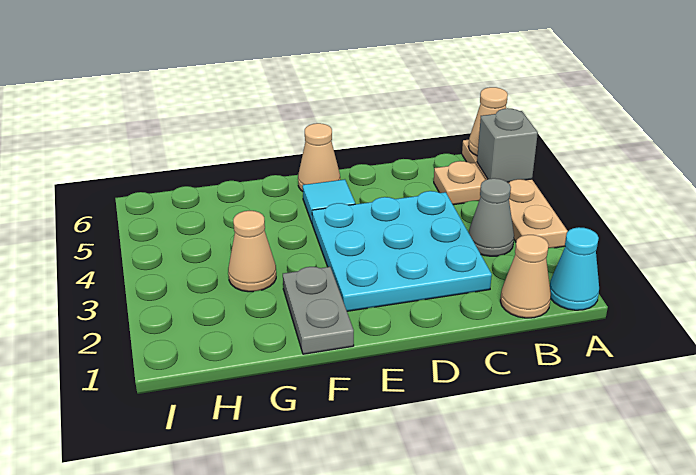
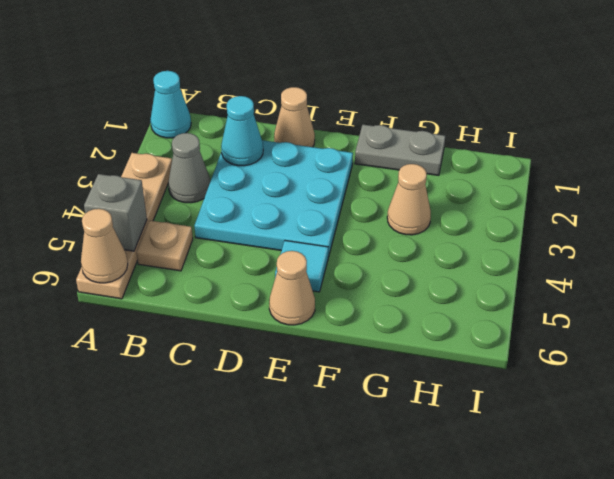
tan cone B1 level 1 -> tan cone D1 level 1
none -> cyan cone C2 level 2
grey plate F1:F2 level 1 -> grey plate F1:G1 level 1

